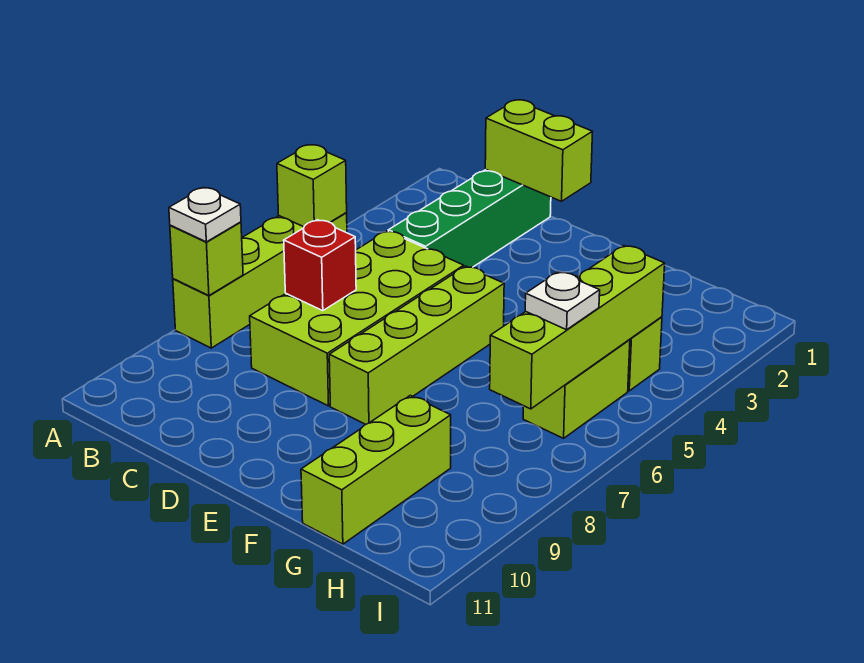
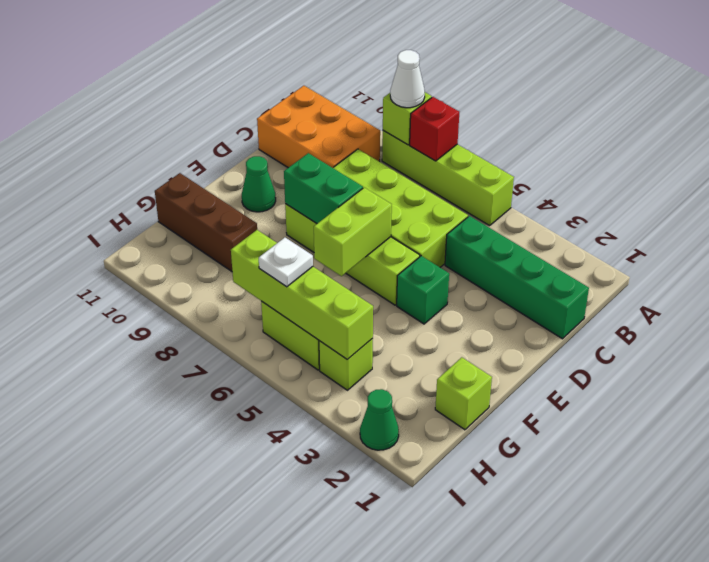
lime brick A5 level 2 -> lime brick G1 level 1
white plate A8 level 3 -> white cone A8 level 3
none -> orange brick B9:C11 level 1
lime brick C1:D1 level 2 -> lime brick E6:F6 level 2
red brick C7 level 2 -> red brick A7 level 2
none -> green brick E4 level 1
none -> green brick E7:E8 level 2
none -> green cone E10 level 1
lime brick G9:G11 level 1 -> brown brick G9:G11 level 1
none -> green cone I2 level 1

